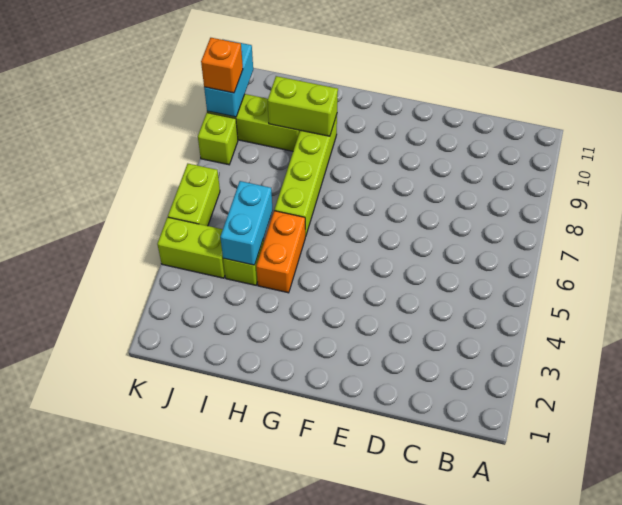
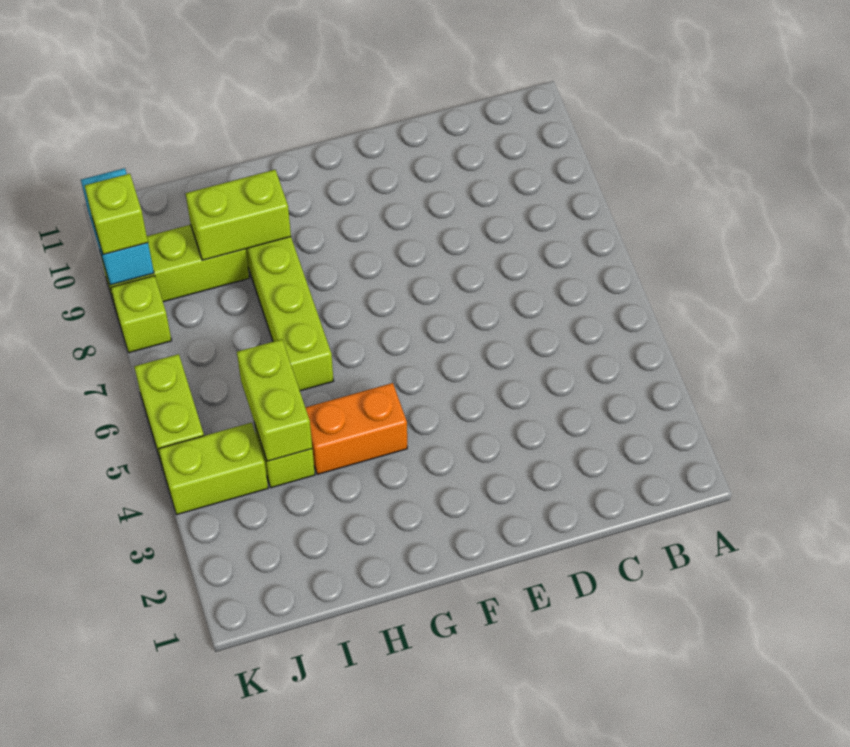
orange brick H4:H5 level 1 -> orange brick G4:H4 level 1
cyan brick I4:I5 level 2 -> lime brick I4:I5 level 2
orange brick K9 level 3 -> lime brick K9 level 3

